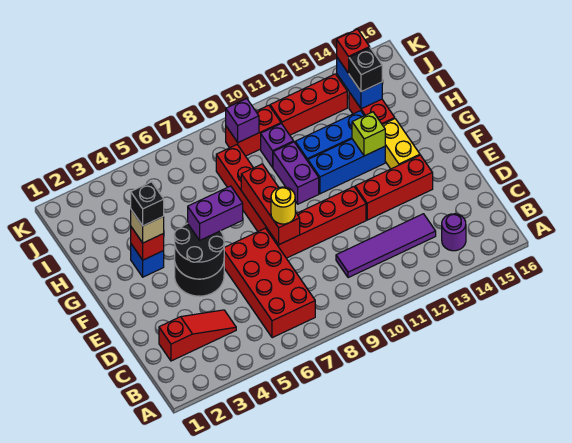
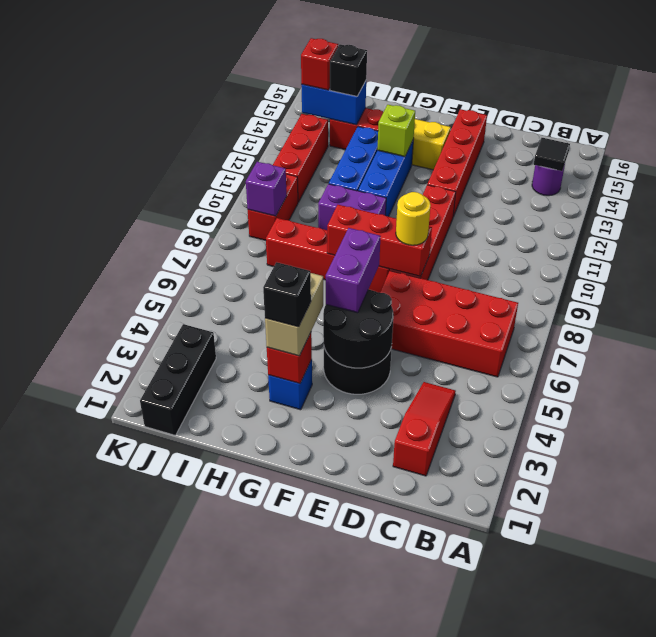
none -> black tile B14 level 2
purple tile C10:C13 level 1 -> none
red brick E12:E14 level 1 -> red brick E12:E15 level 1
tan brick G3 level 3 -> tan brick G3:G4 level 3
purple brick I10 level 1 -> none
none -> black brick J1:J3 level 1

